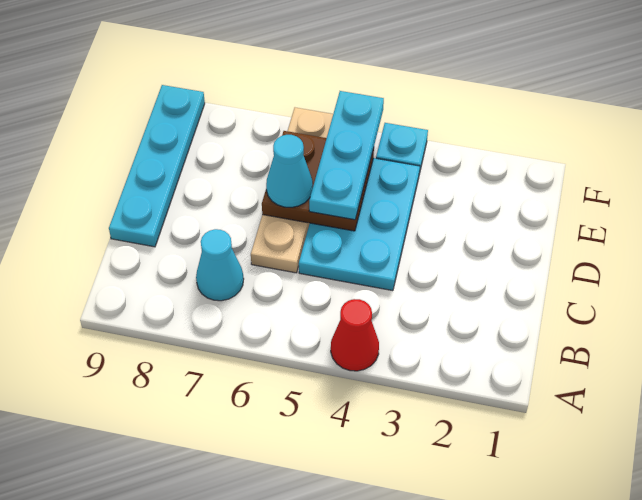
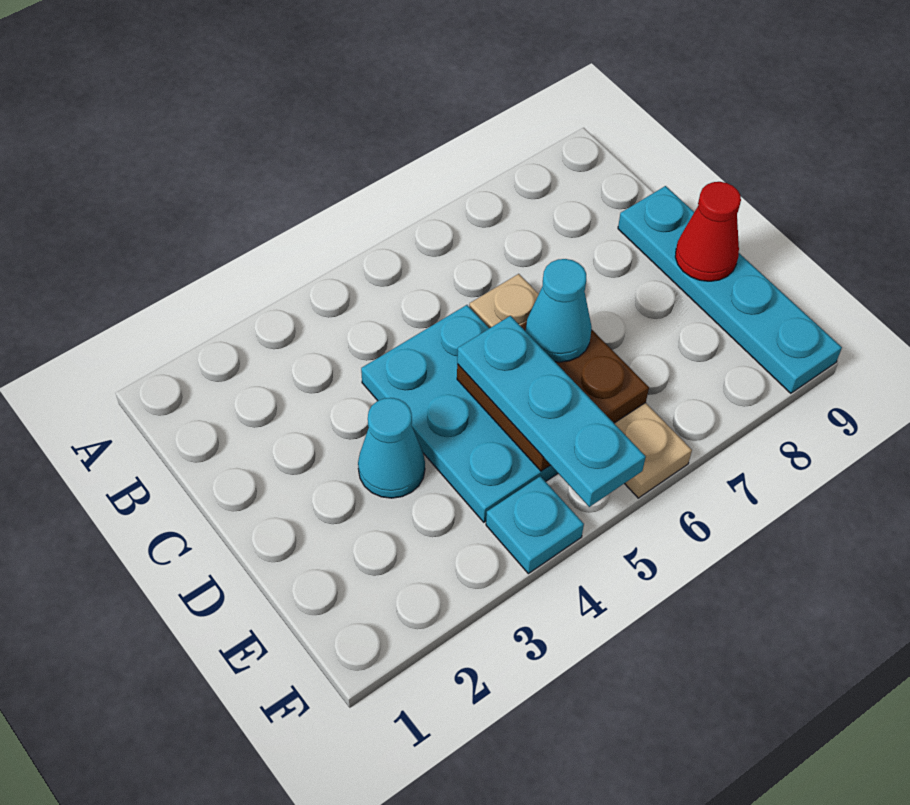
red cone A4 level 1 -> red cone D9 level 2
cyan cone B7 level 1 -> cyan cone D3 level 1

